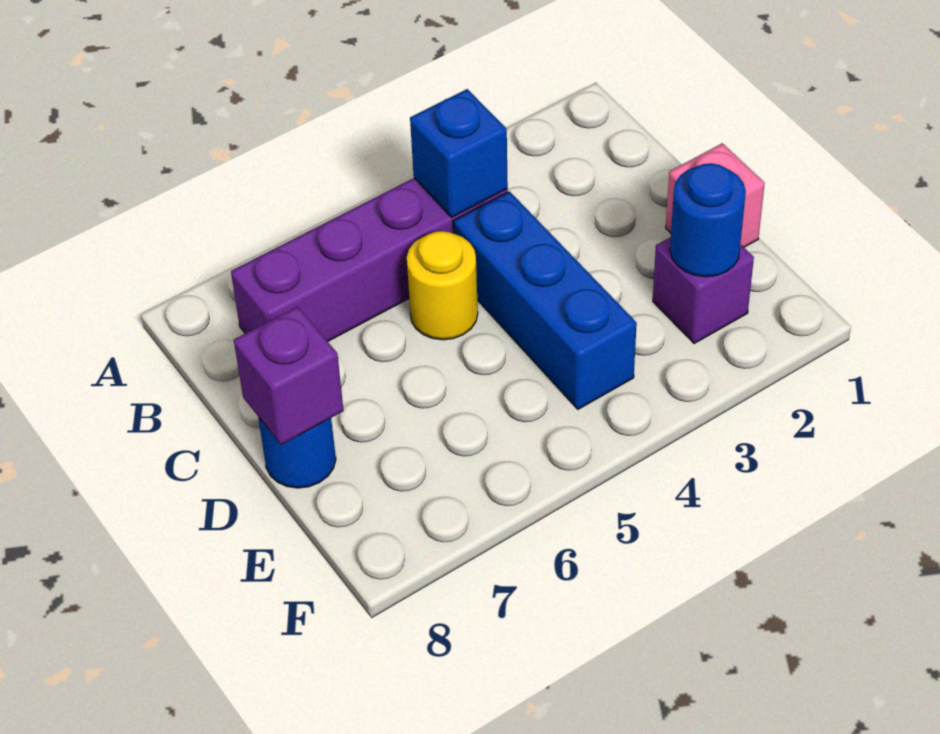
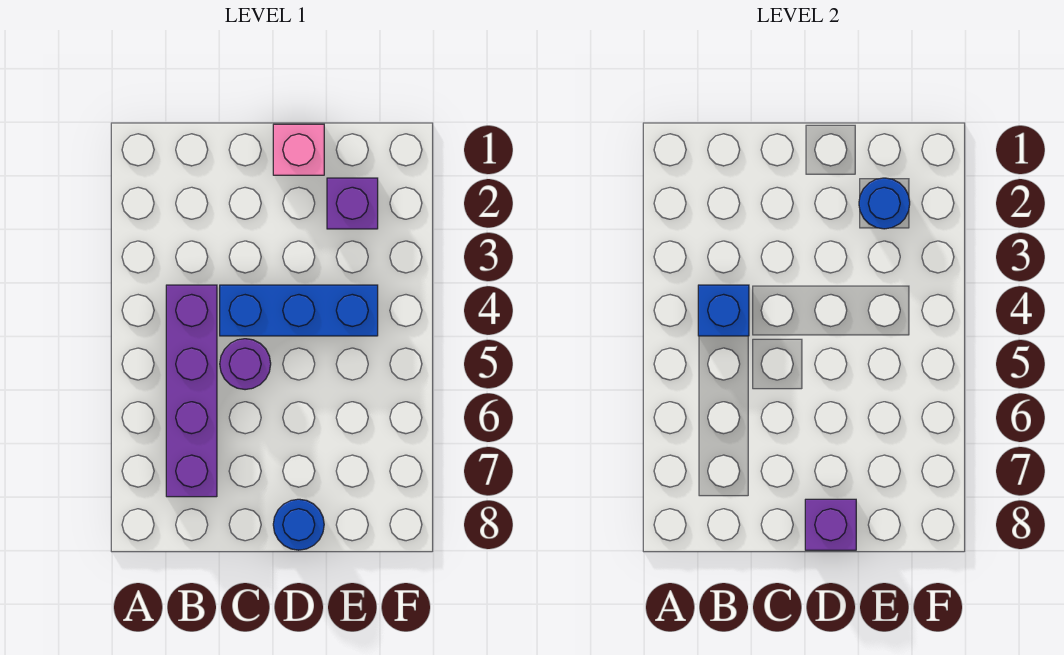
yellow round brick C5 level 1 -> purple round brick C5 level 1

